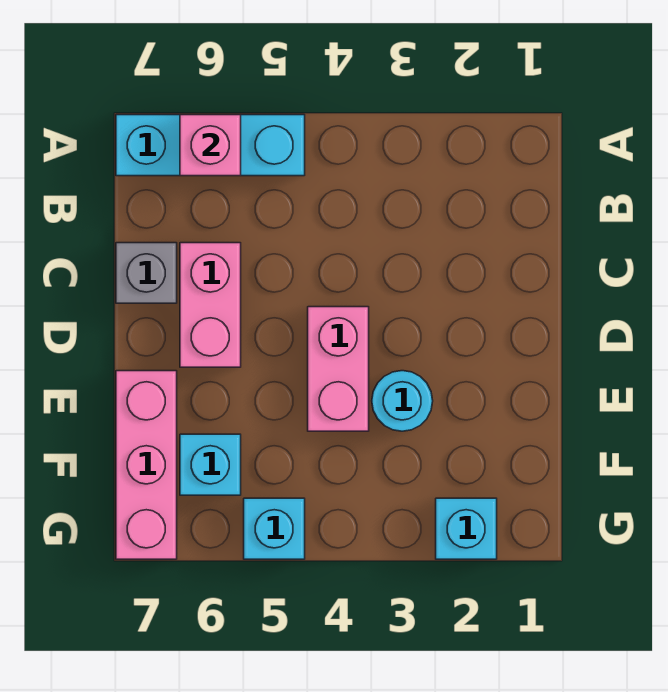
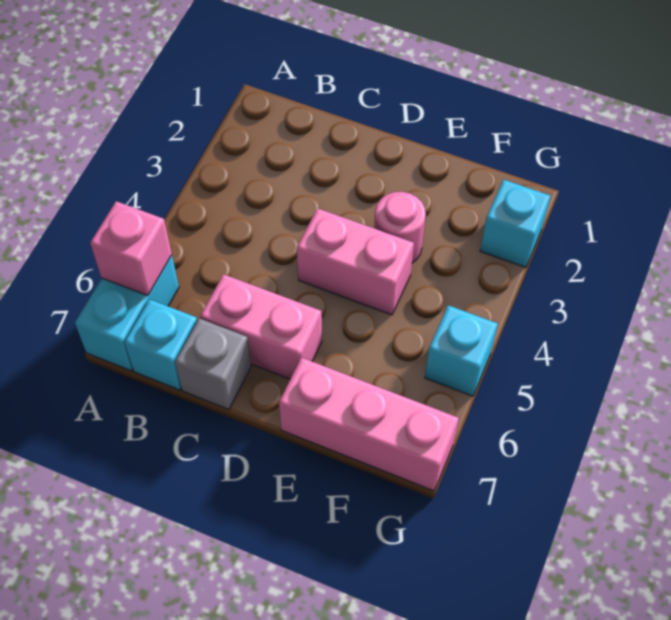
cyan brick A5:A7 level 1 -> cyan brick A6:A7 level 1
cyan round brick E3 level 1 -> pink round brick E3 level 1
cyan brick F6 level 1 -> cyan brick B7 level 1

